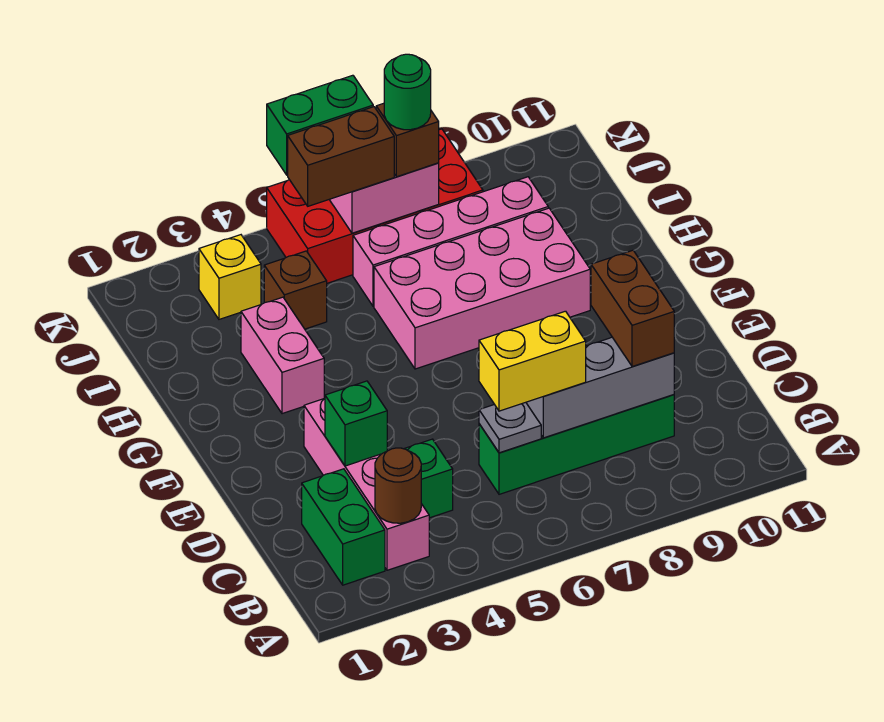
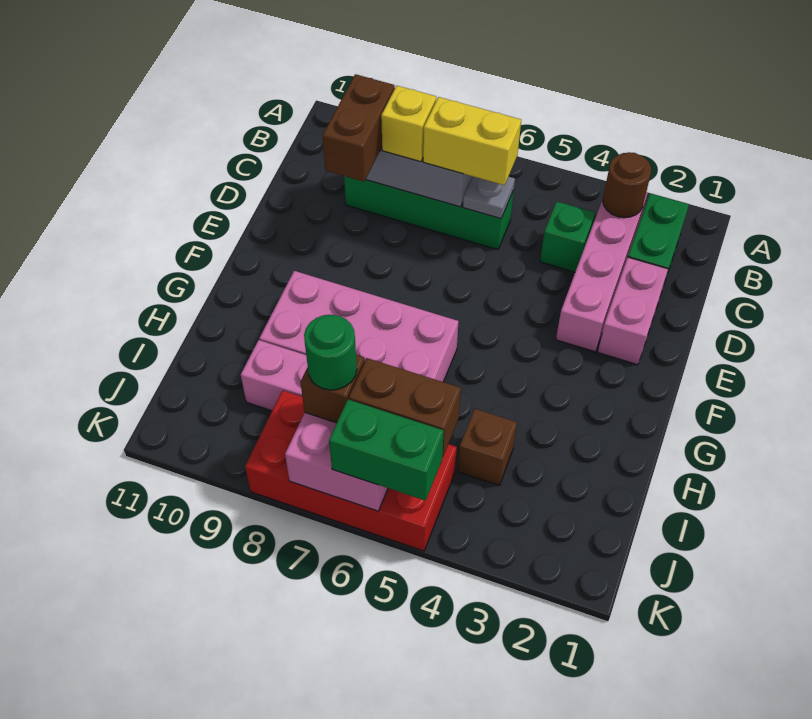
green brick D3 level 2 -> none
pink brick G3:H3 level 1 -> pink brick D2:E2 level 1
yellow brick J3 level 1 -> yellow brick C8 level 3

